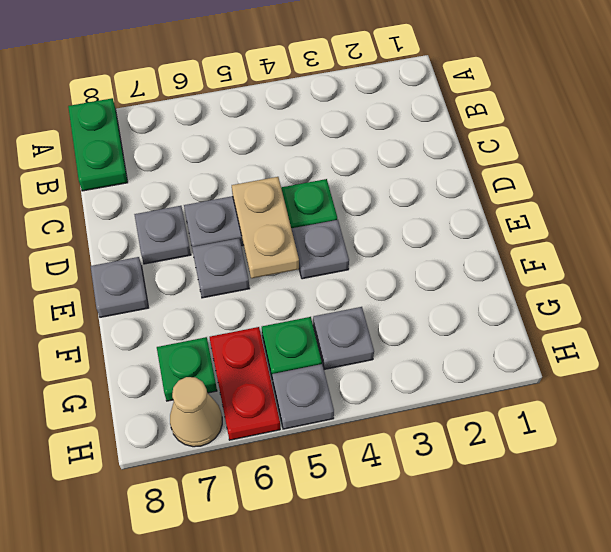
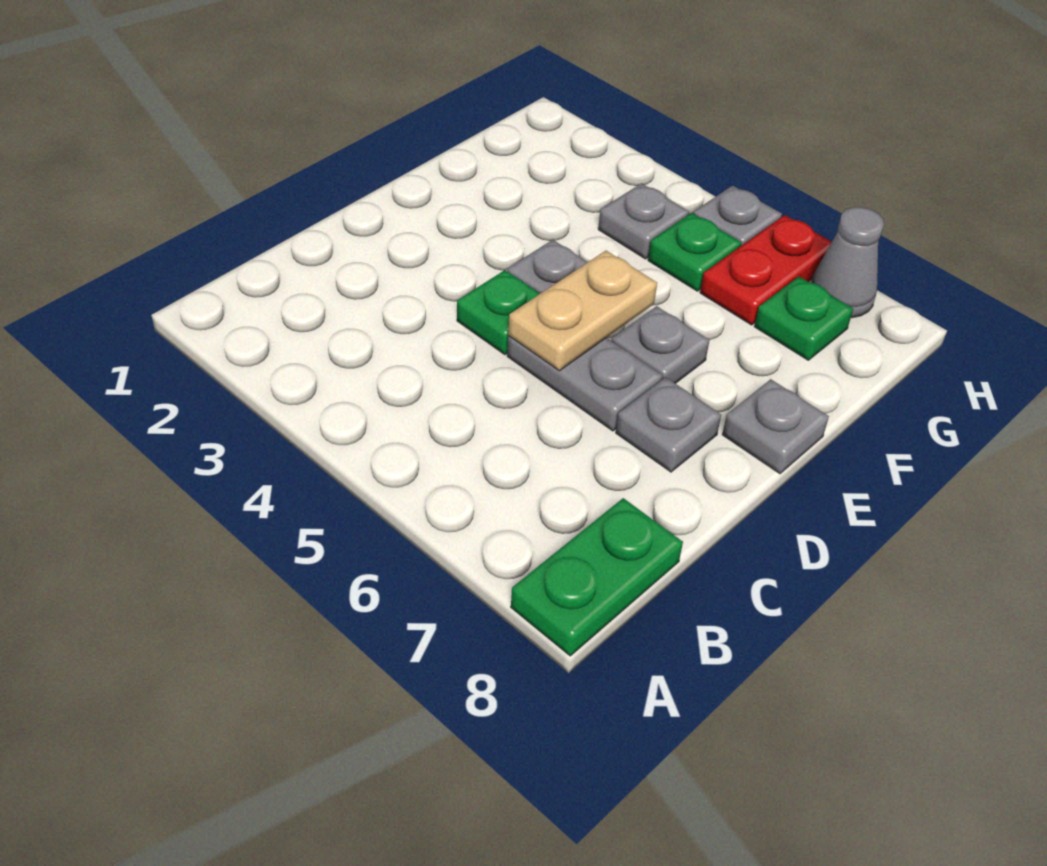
tan cone H7 level 1 -> grey cone H7 level 1

